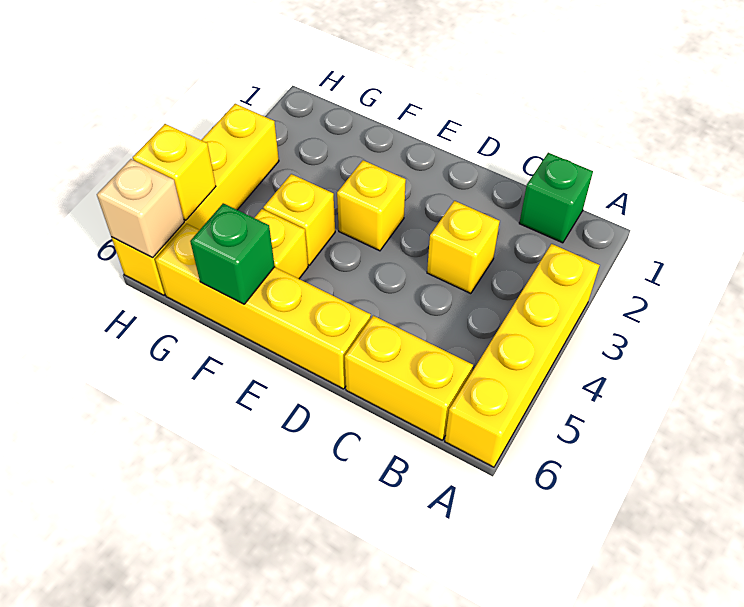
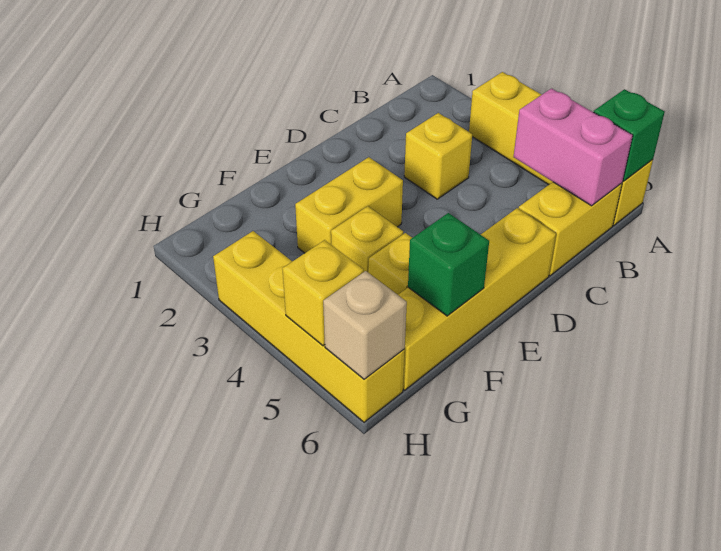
green brick B1 level 1 -> green brick A6 level 2
none -> pink brick B5:B6 level 2
yellow brick E3 level 1 -> yellow brick E3:F3 level 1

